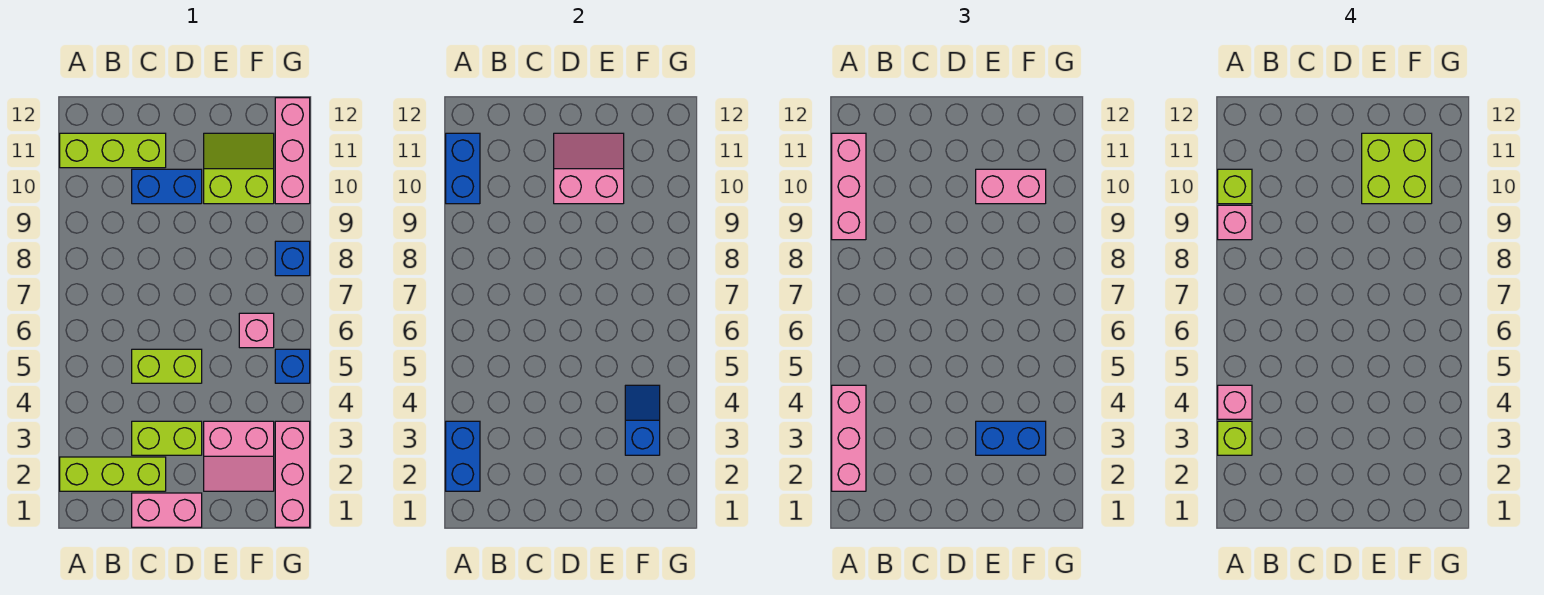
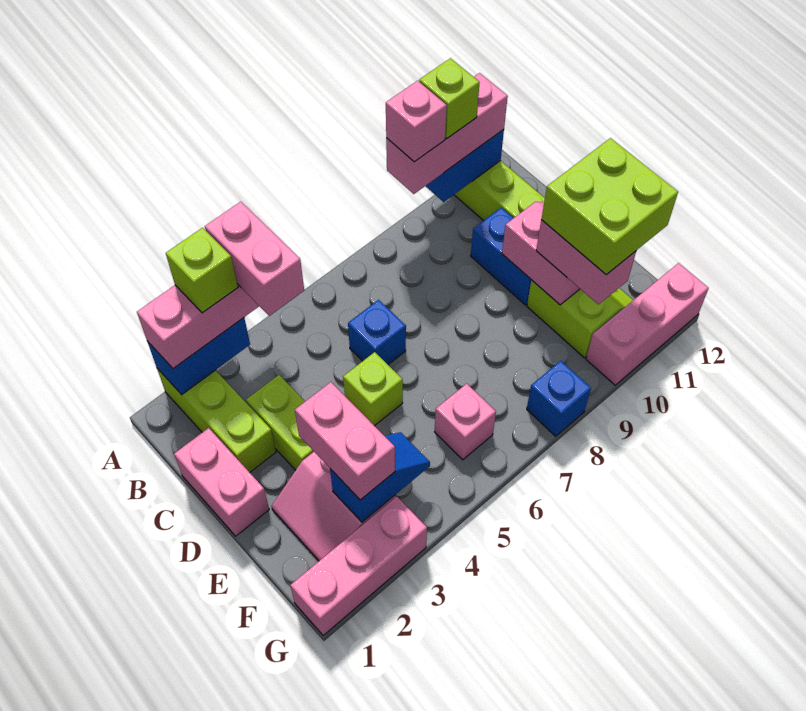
pink brick A4 level 4 -> pink brick A4:B4 level 4
lime brick C5:D5 level 1 -> lime brick D5 level 1
blue brick E3:F3 level 3 -> pink brick E3:F3 level 3
blue brick G5 level 1 -> blue brick C6 level 1

